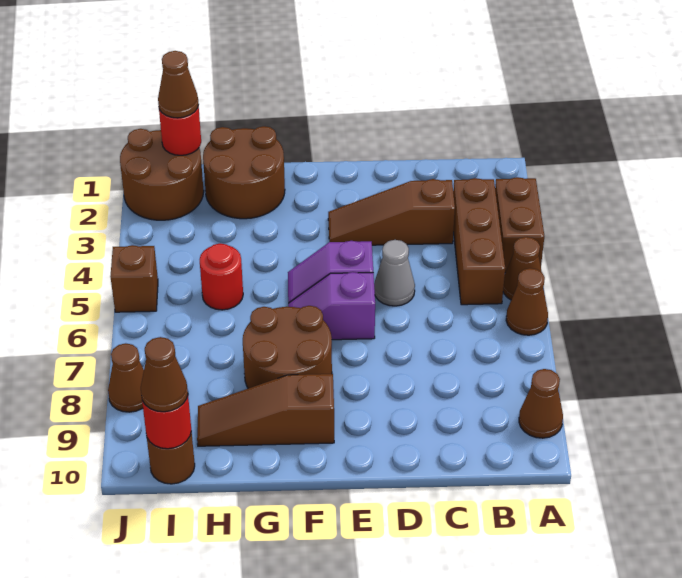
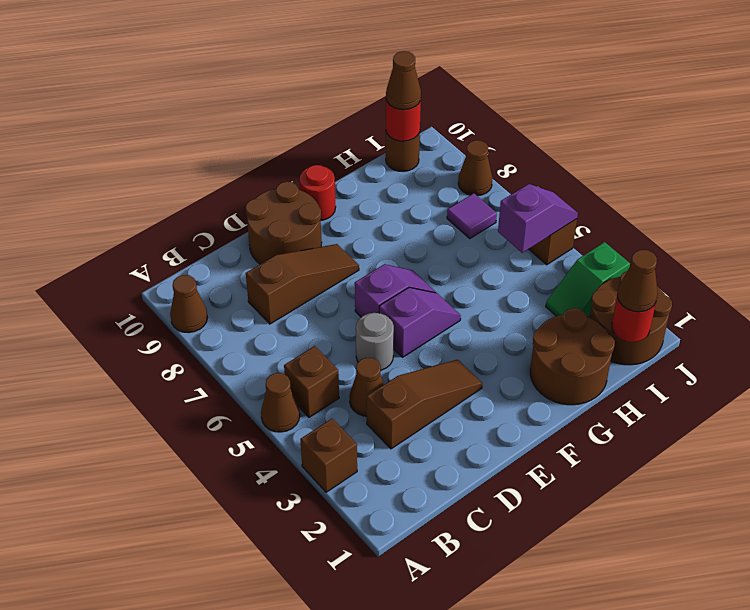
brown brick A3:A4 level 1 -> brown brick A3 level 1
brown cone A6 level 1 -> brown cone C4 level 1
brown brick B3:B5 level 1 -> brown brick B5 level 1
grey cone D5 level 1 -> grey round brick D5 level 1
brown round brick F7:G8 level 1 -> brown round brick D9:E10 level 1
brown slope F9:H9 level 1 top F -> brown slope C8:E8 level 1 top C
red round brick H5 level 1 -> red round brick F10 level 1
none -> green slope I3:J3 level 1 top J
none -> purple slope I5:J5 level 2 top I
none -> purple tile I7 level 1

